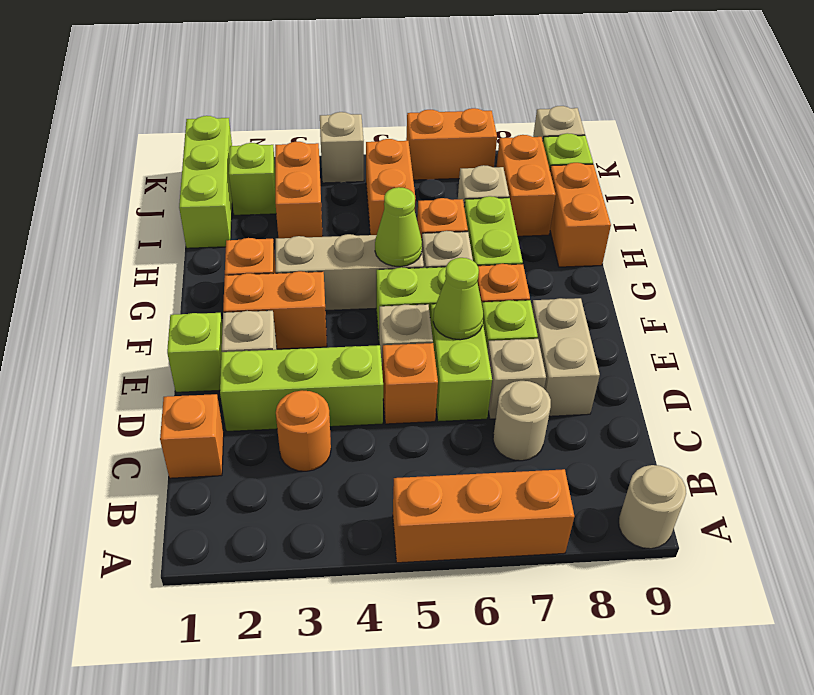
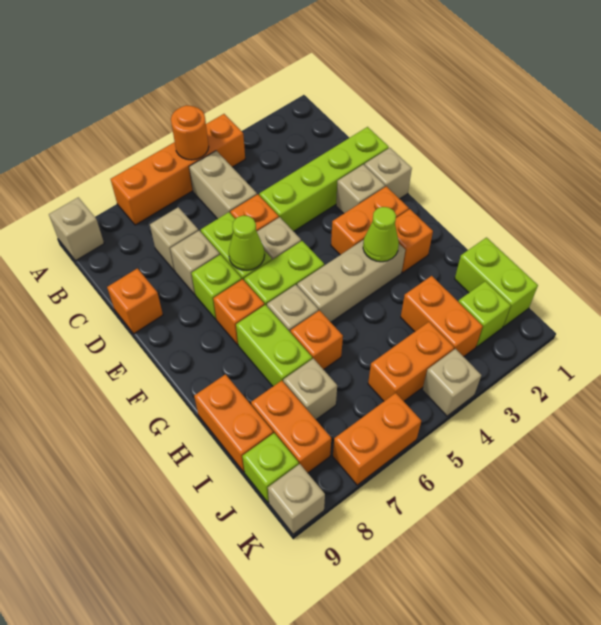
orange brick A5:A7 level 1 -> orange brick A4:A7 level 1
tan round brick A9 level 1 -> tan brick A9 level 1
orange brick C1 level 1 -> orange brick D9 level 1
orange round brick C3 level 1 -> orange round brick A5 level 2
tan round brick C7 level 1 -> tan brick C7 level 1
lime brick D2:D4 level 1 -> lime brick D1:D4 level 1
tan brick D8:E8 level 1 -> tan brick B5:C5 level 1
lime brick E1 level 1 -> tan brick E1 level 1
lime cone G5 level 2 -> lime cone G3 level 2
lime brick I1:K1 level 1 -> lime brick I1:J1 level 1
orange brick I5:J5 level 1 -> orange brick J4:J5 level 1

